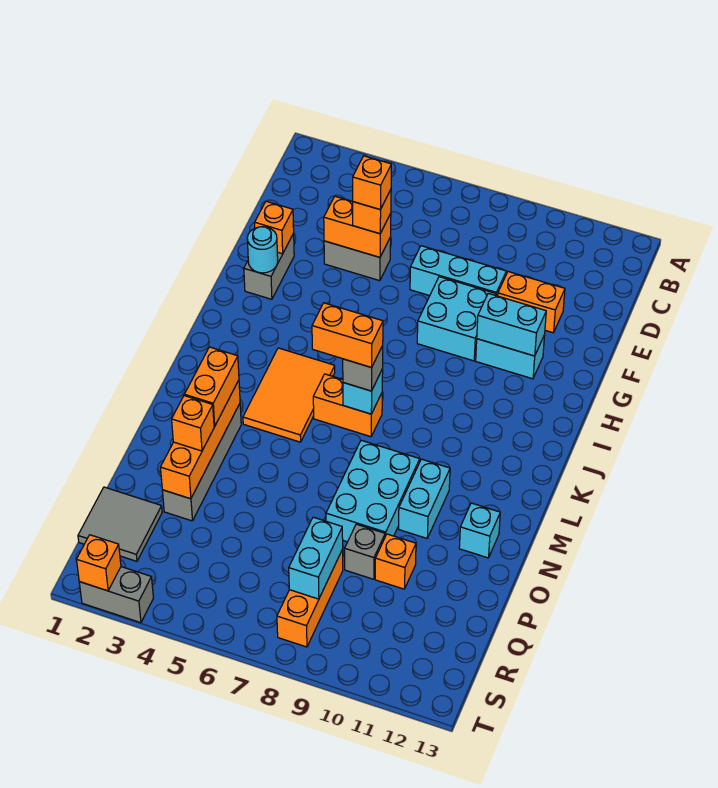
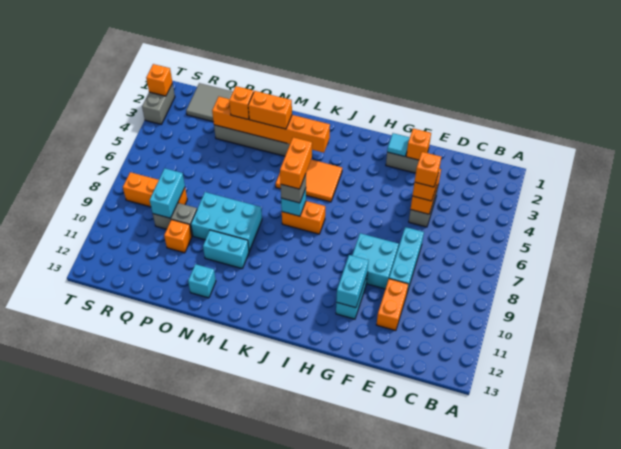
cyan round brick G2 level 2 -> cyan tile G2 level 2
orange brick K6:K7 level 1 -> orange brick J7:K7 level 1
orange brick M3:P3 level 2 -> orange brick K3:P3 level 2
grey brick P9 level 1 -> grey brick P9:Q9 level 1
cyan brick Q8:R8 level 2 -> cyan brick Q8:Q9 level 2

